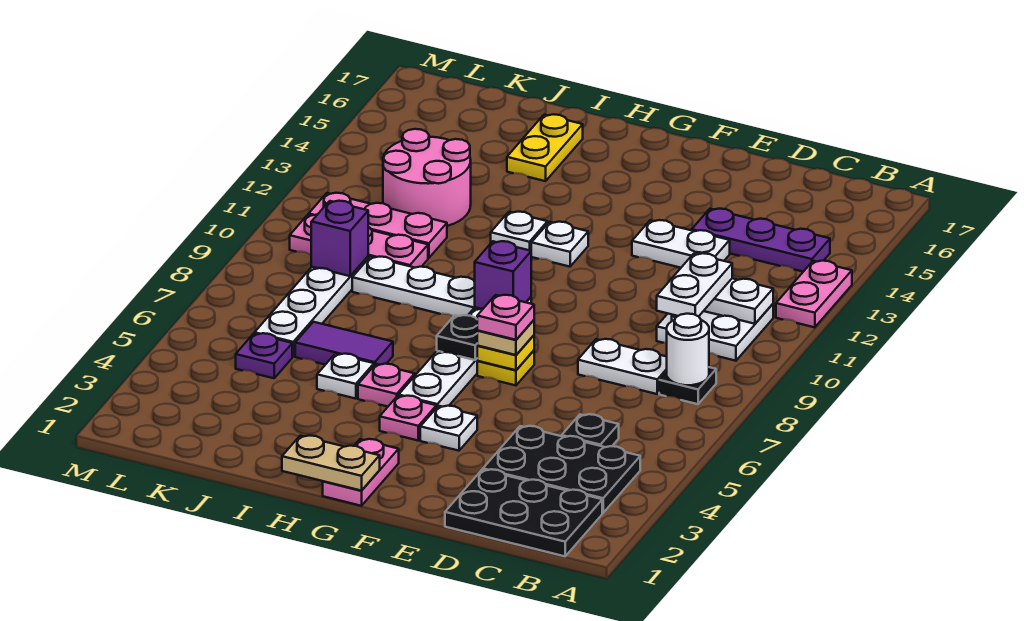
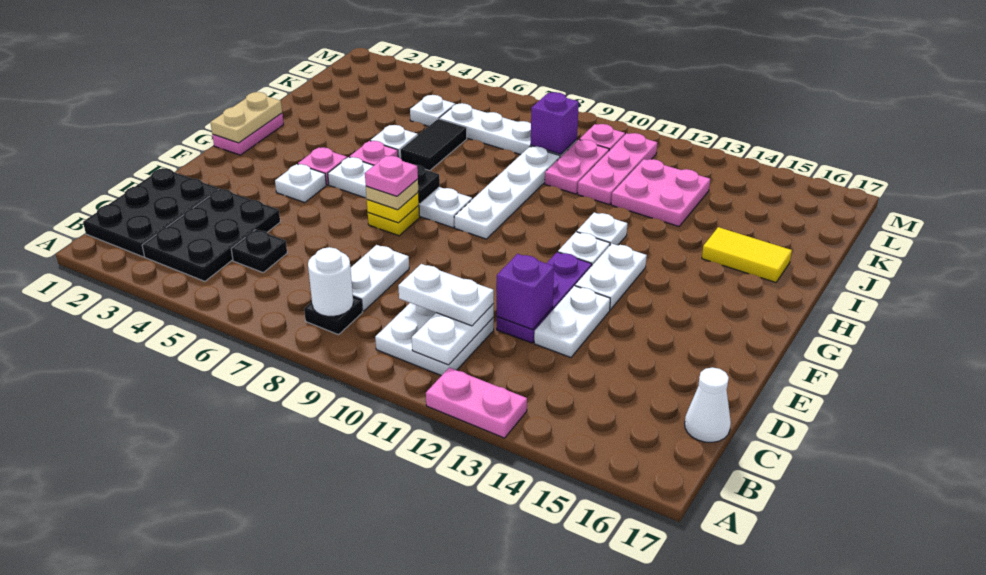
purple plate B14:D14 level 1 -> purple plate D12:F12 level 1
none -> white cone C17 level 1
none -> white plate F13:G13 level 1
pink plate G1:G2 level 1 -> pink plate G1:H1 level 1
purple brick G9 level 2 -> purple brick D12 level 2
purple tile I6:J6 level 1 -> black tile I6:J6 level 1
yellow plate I15:I16 level 1 -> yellow tile I15:I16 level 1
pink round brick J12:K13 level 1 -> pink plate J12:K13 level 1
purple plate K5 level 1 -> white plate K5 level 1

